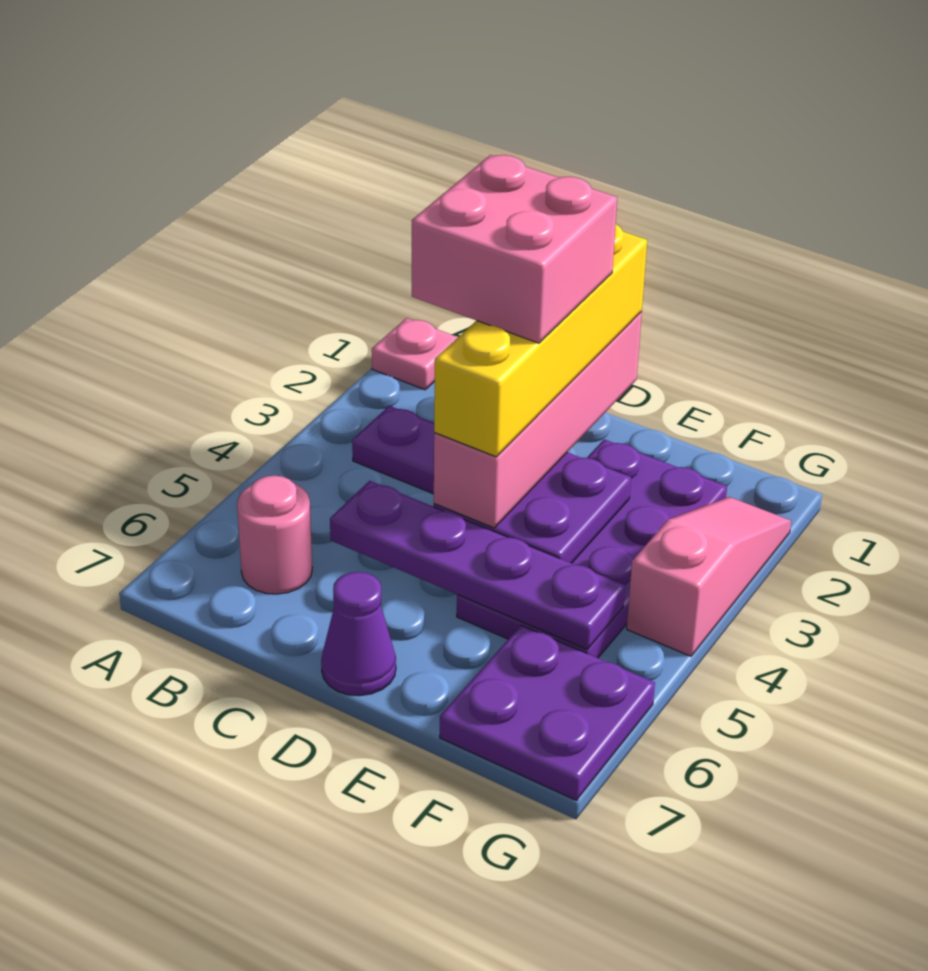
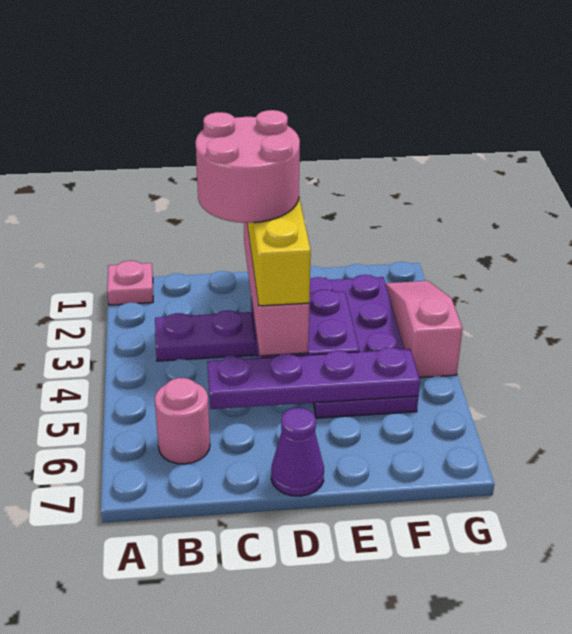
pink brick C2:D3 level 5 -> pink round brick C2:D3 level 5
purple plate F6:G7 level 1 -> none

